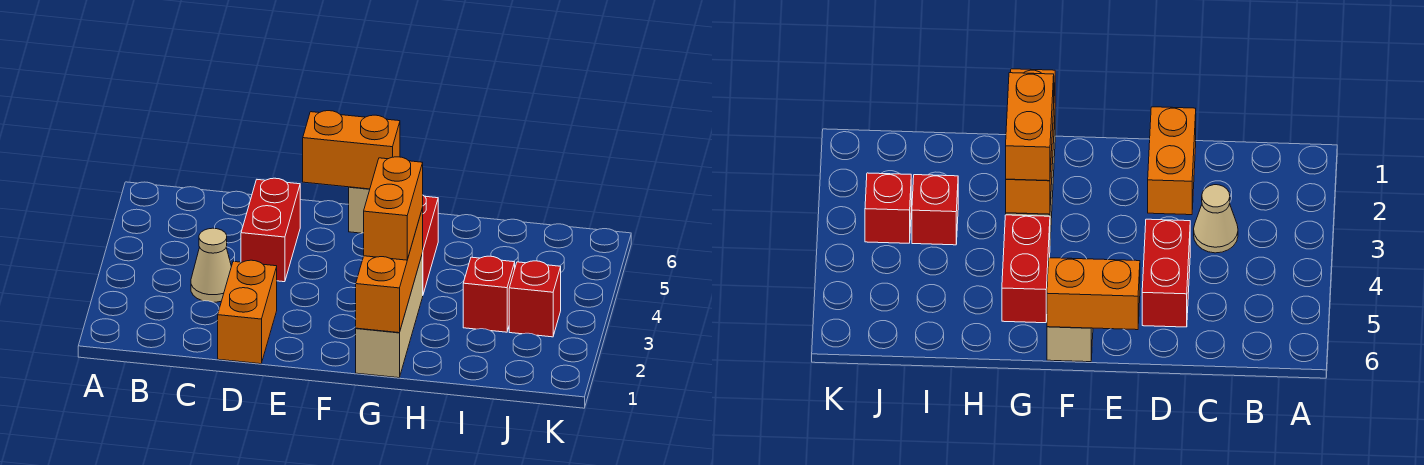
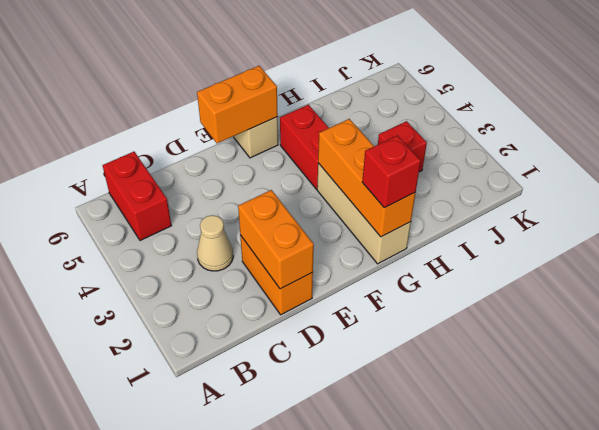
red brick D4:D5 level 1 -> red brick B5:B6 level 1
orange brick G2:G3 level 3 -> orange brick D1:D2 level 2
red brick J3 level 1 -> red brick G1 level 3

